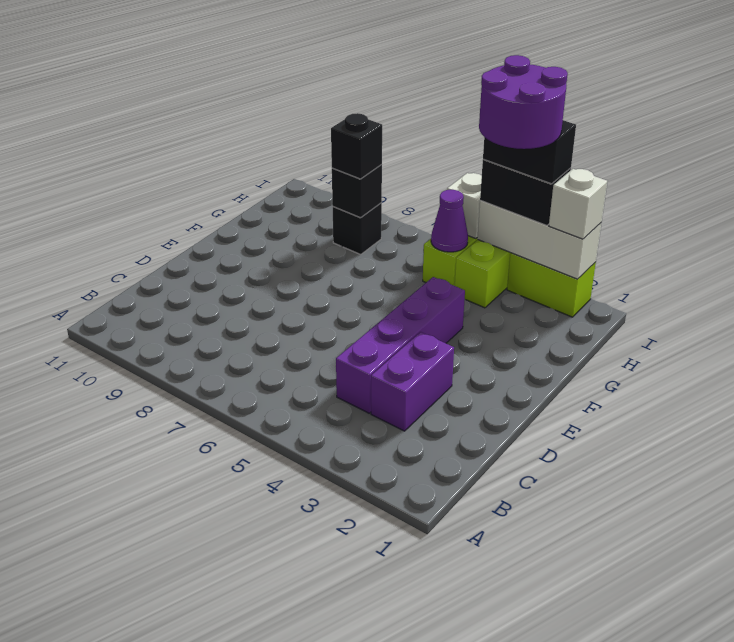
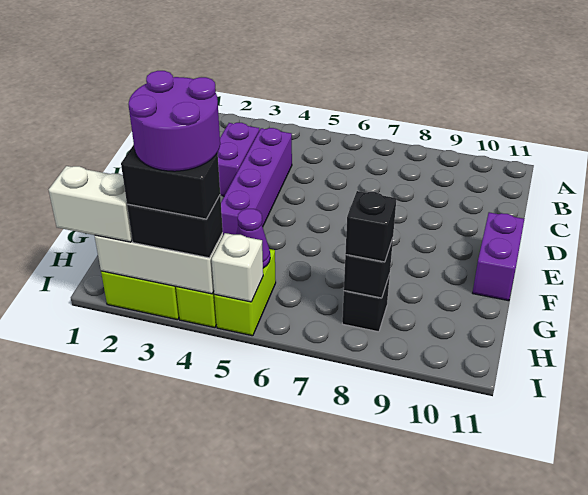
none -> purple brick E11:F11 level 1
white brick I2 level 3 -> white brick I1:I2 level 3

